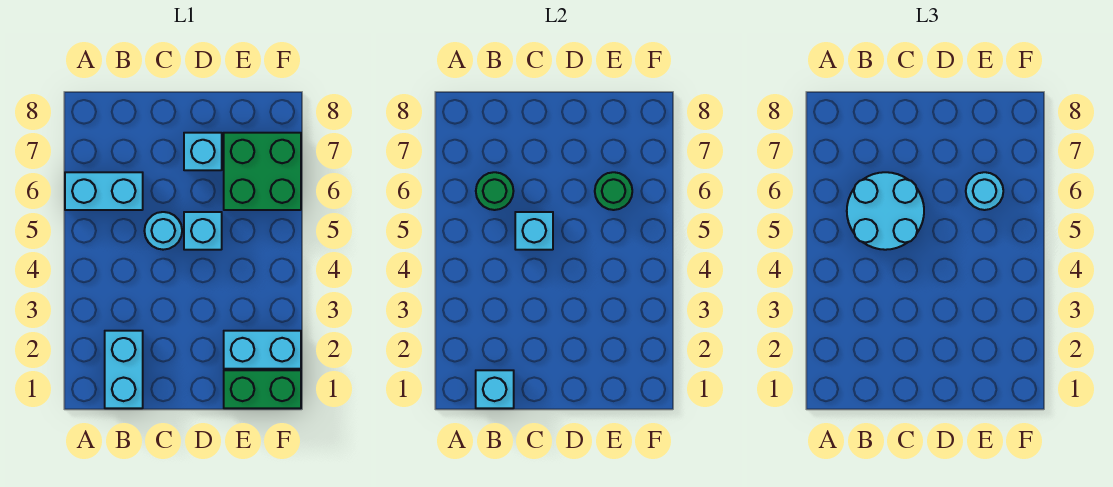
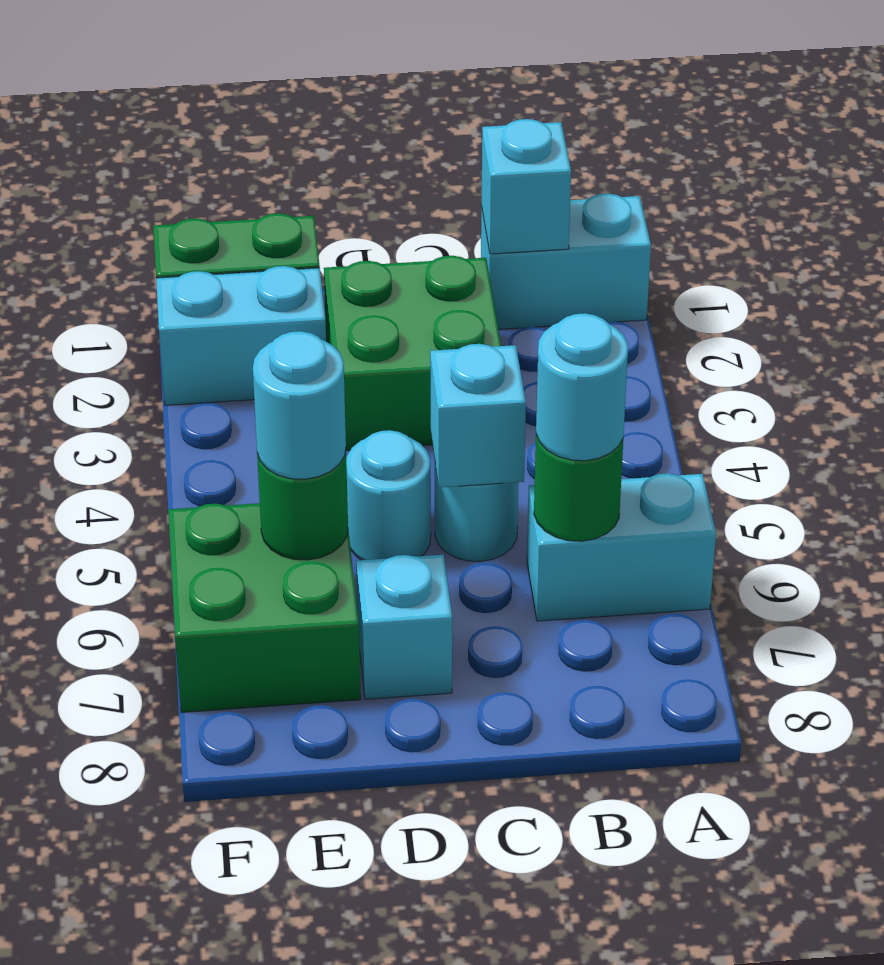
cyan brick B1:B2 level 1 -> cyan brick A1:B1 level 1
cyan round brick B5:C6 level 3 -> cyan round brick B6 level 3
none -> green brick C2:D3 level 1
cyan brick D5 level 1 -> cyan round brick D5 level 1

